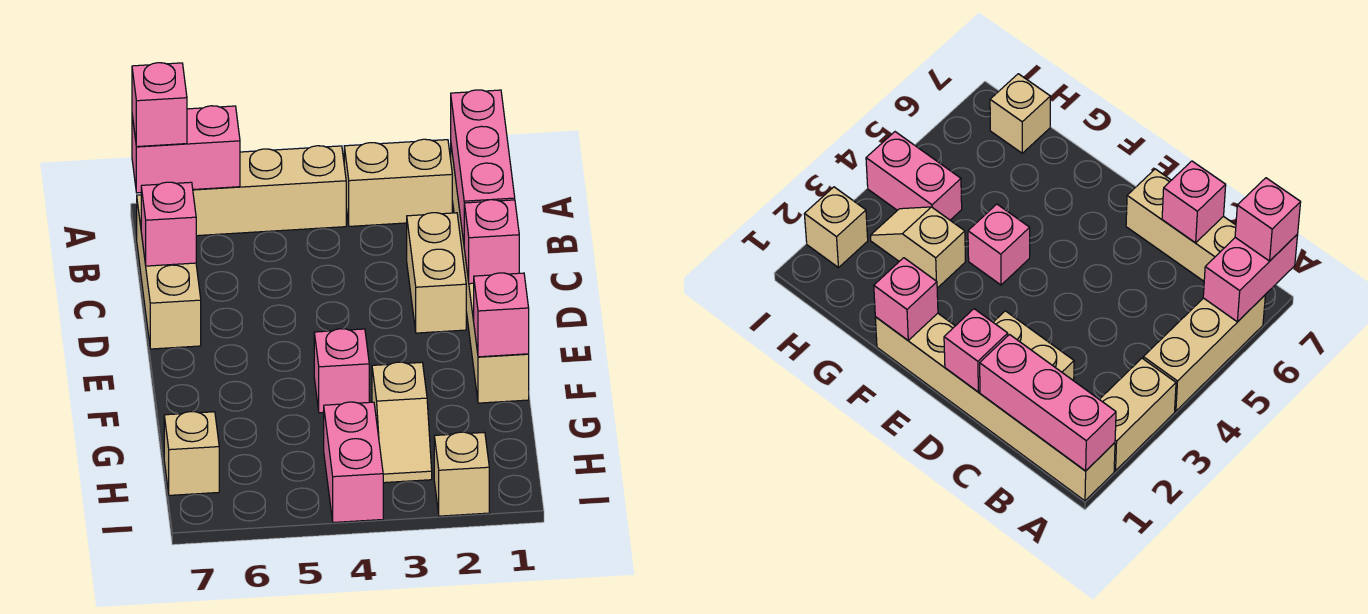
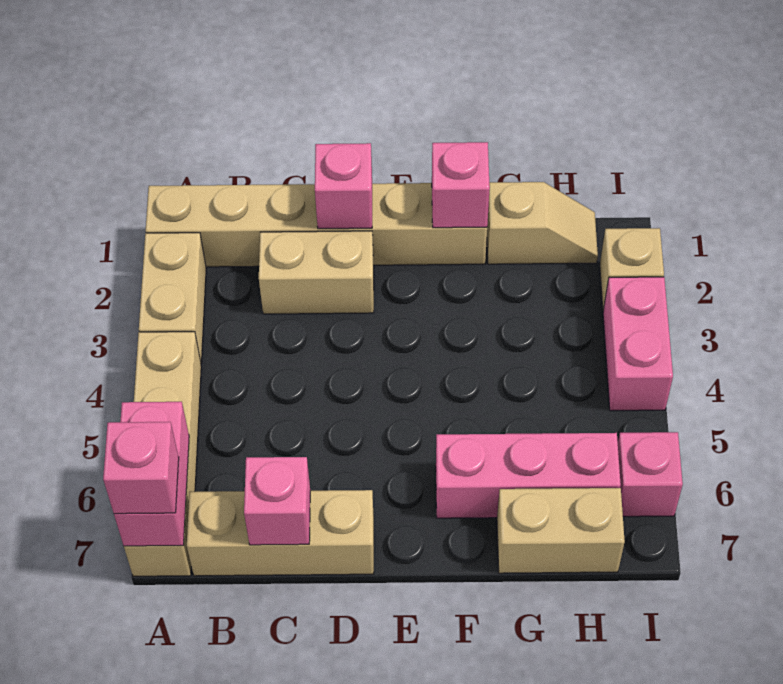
pink brick A1:C1 level 2 -> pink brick F6:H6 level 1
tan brick A4:A6 level 1 -> tan brick A4:A7 level 1
pink brick F4 level 1 -> pink brick I6 level 1
tan slope G3:H3 level 1 top G -> tan slope G1:H1 level 1 top G
pink brick H4:I4 level 1 -> pink brick I3:I4 level 1
tan brick H7 level 1 -> tan brick G7:H7 level 1

